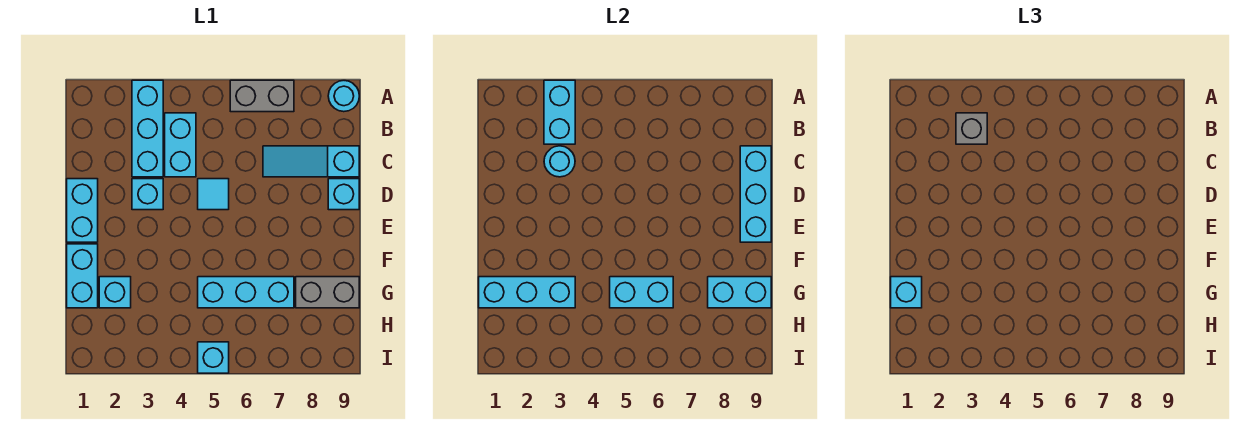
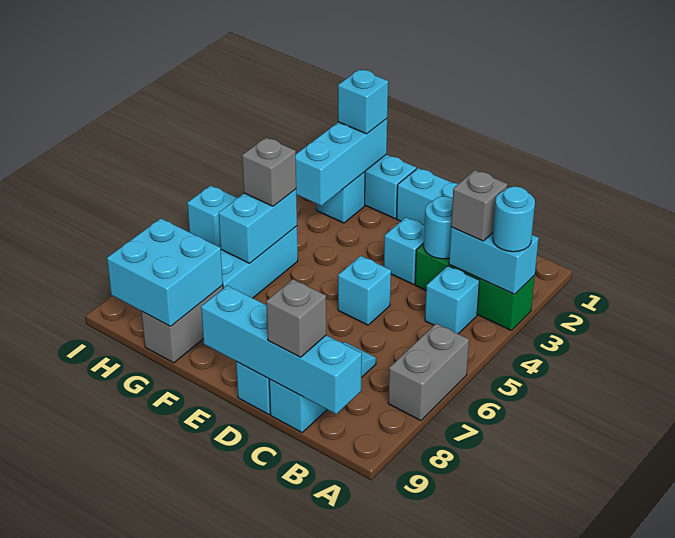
cyan brick A3:C3 level 1 -> green brick A3:C3 level 1
cyan round brick A9 level 1 -> cyan round brick A3 level 3
cyan brick B4:C4 level 1 -> cyan brick B4 level 1
cyan brick C9:E9 level 2 -> cyan brick B9:E9 level 2
none -> grey brick C9 level 3
cyan tile D5 level 1 -> cyan brick D5 level 1
none -> grey brick G5 level 3
cyan brick G8:G9 level 2 -> cyan brick G8:H9 level 2

